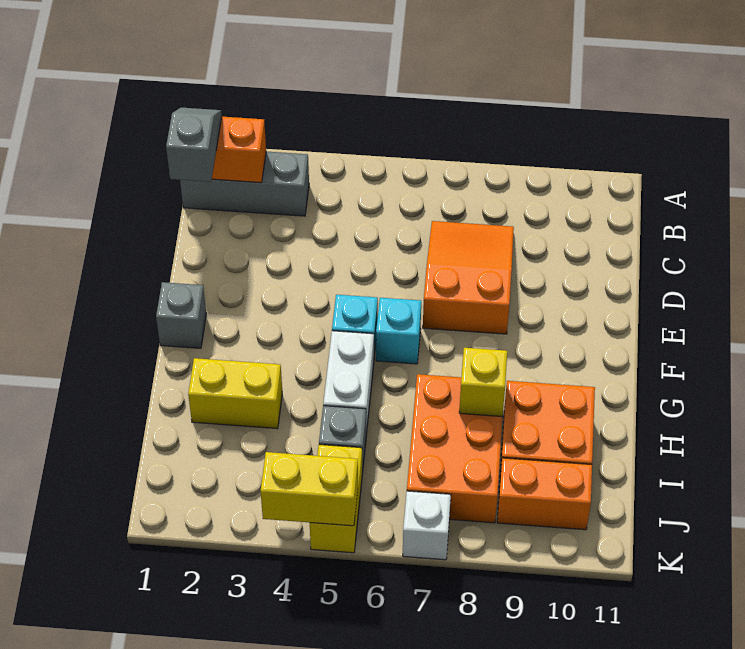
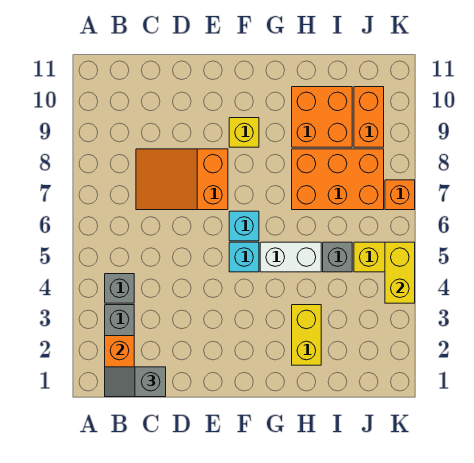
grey brick F1 level 1 -> grey brick B4 level 1
yellow brick H8 level 2 -> yellow brick F9 level 1
white brick K7 level 1 -> orange brick K7 level 1

